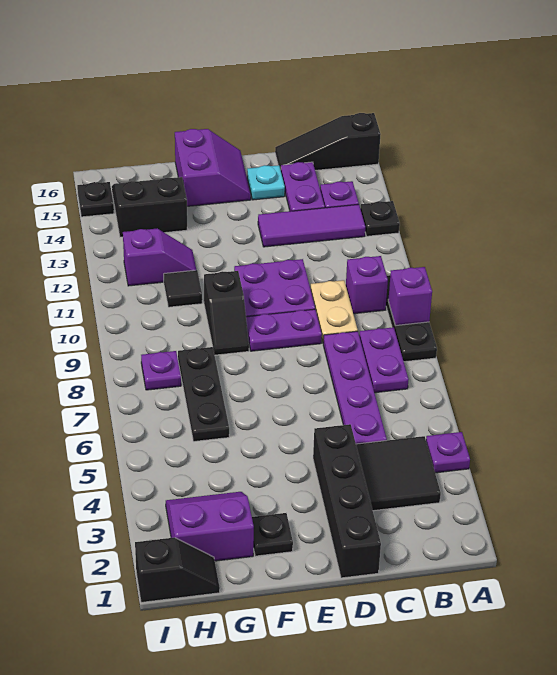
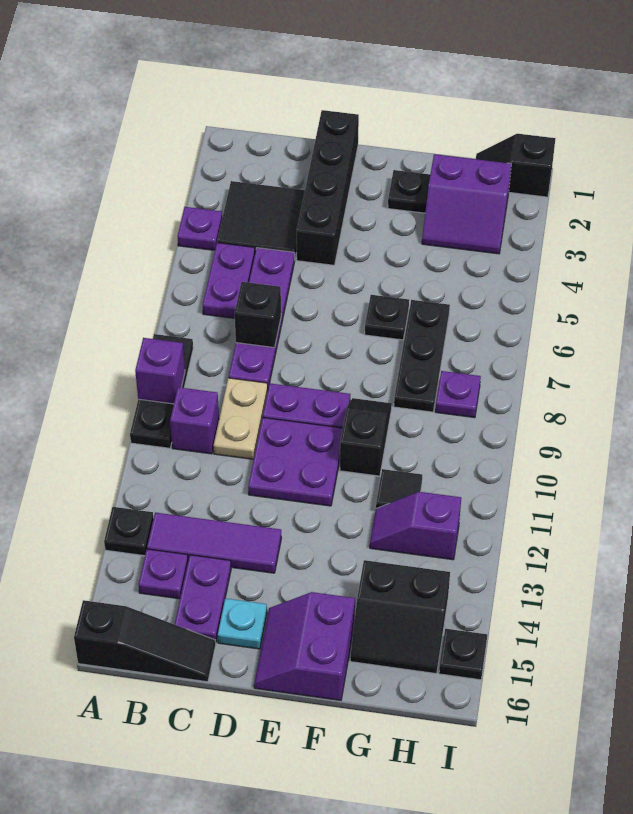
purple plate B7:B8 level 1 -> purple plate B5:B6 level 1
none -> black brick C7 level 2
none -> black plate F6 level 1

